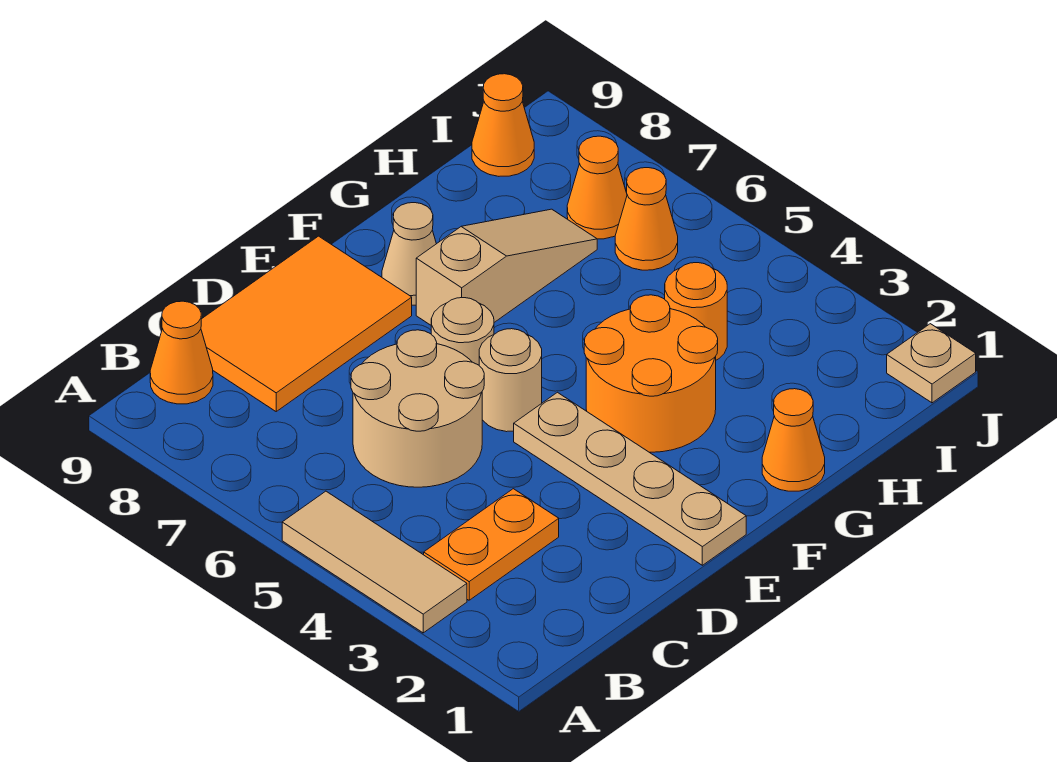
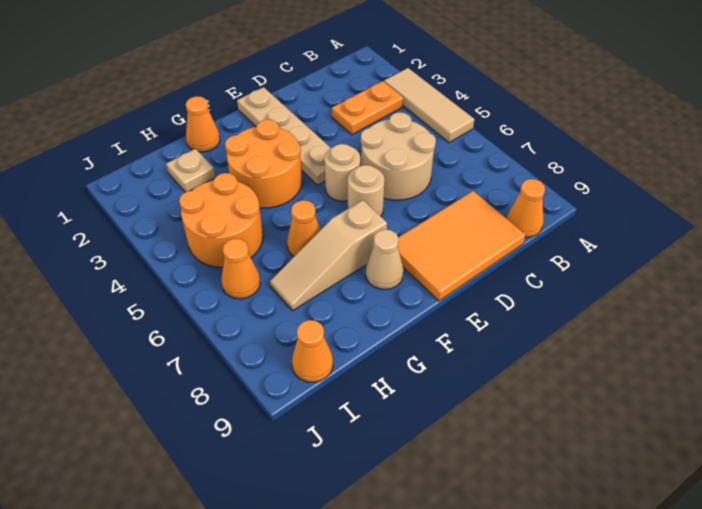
orange round brick H4 level 1 -> orange round brick H4:I5 level 1
orange cone I7 level 1 -> orange cone G6 level 1
tan plate J1 level 1 -> tan plate H2 level 1

